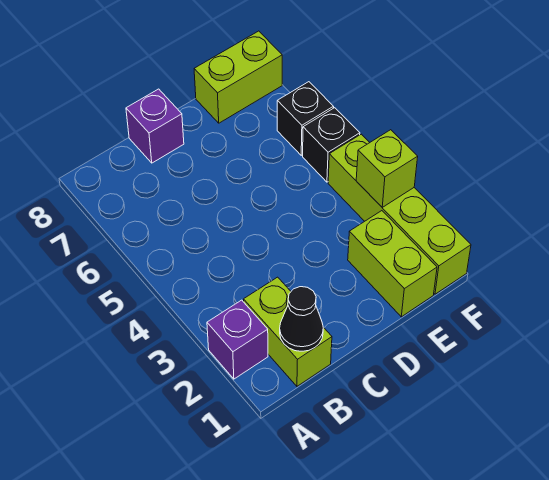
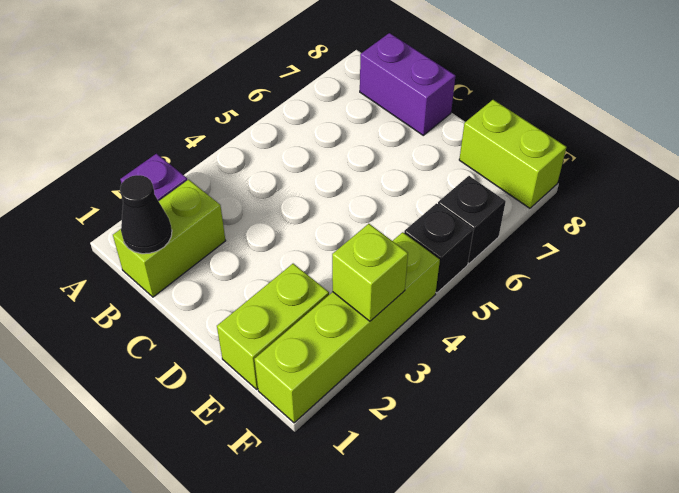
purple brick C8 level 1 -> purple brick B8:C8 level 1

